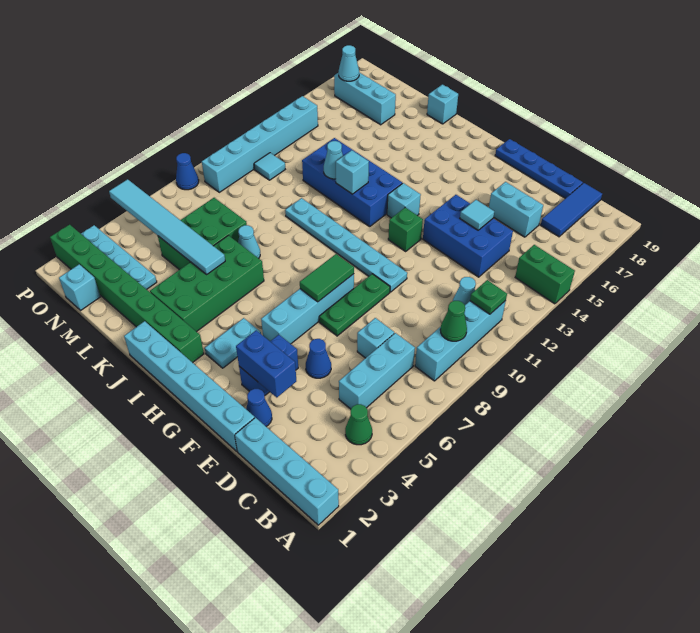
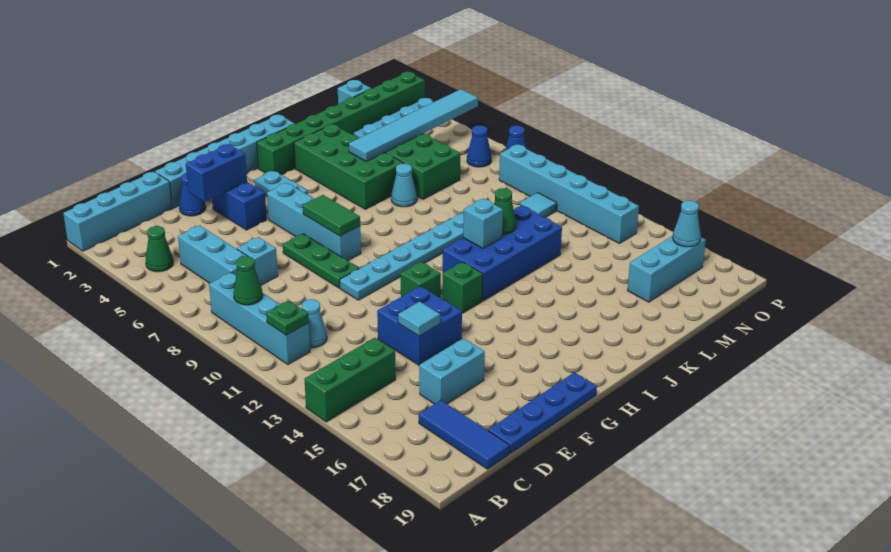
green brick A14:B14 level 1 -> green brick A14:C14 level 1
blue brick D13:F14 level 1 -> blue brick E13:F14 level 1
blue cone E5 level 1 -> blue cone O7 level 1
cyan brick H13 level 1 -> green brick H13 level 1
cyan cone K12 level 2 -> green cone K12 level 2
cyan brick K19 level 1 -> none

